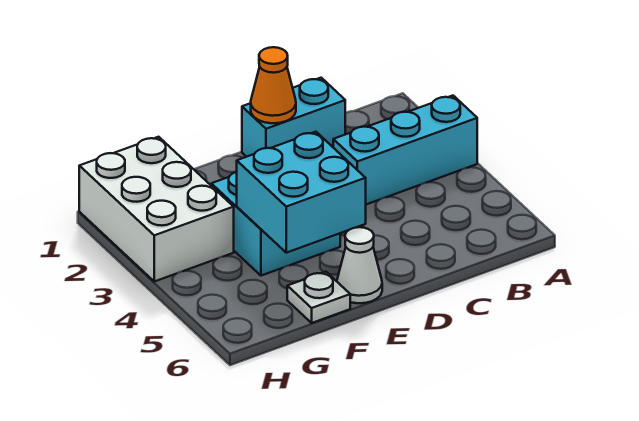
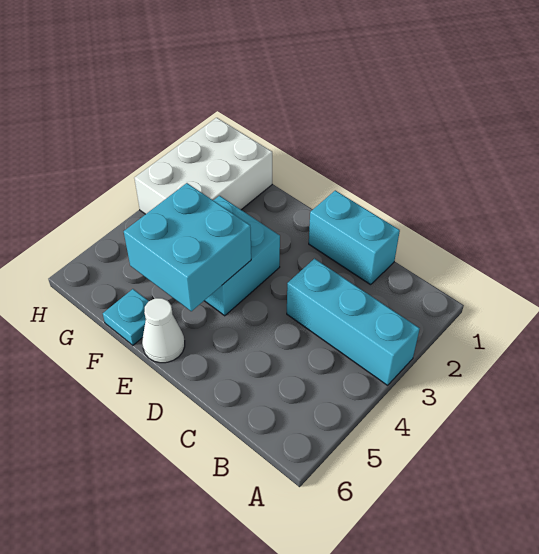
orange cone D1 level 2 -> none
white plate F6 level 1 -> cyan plate F6 level 1

